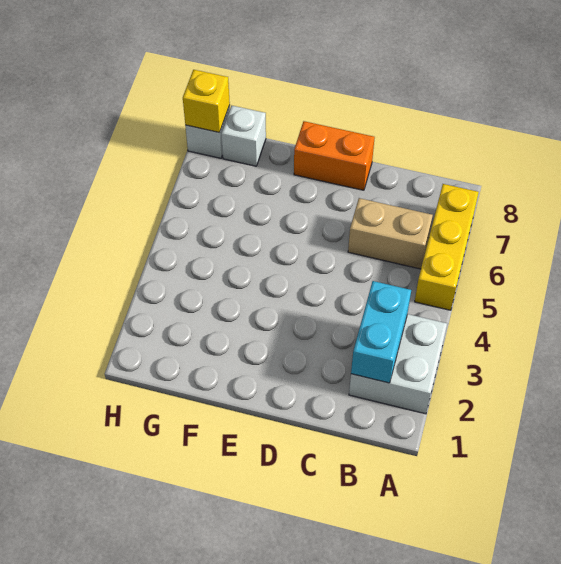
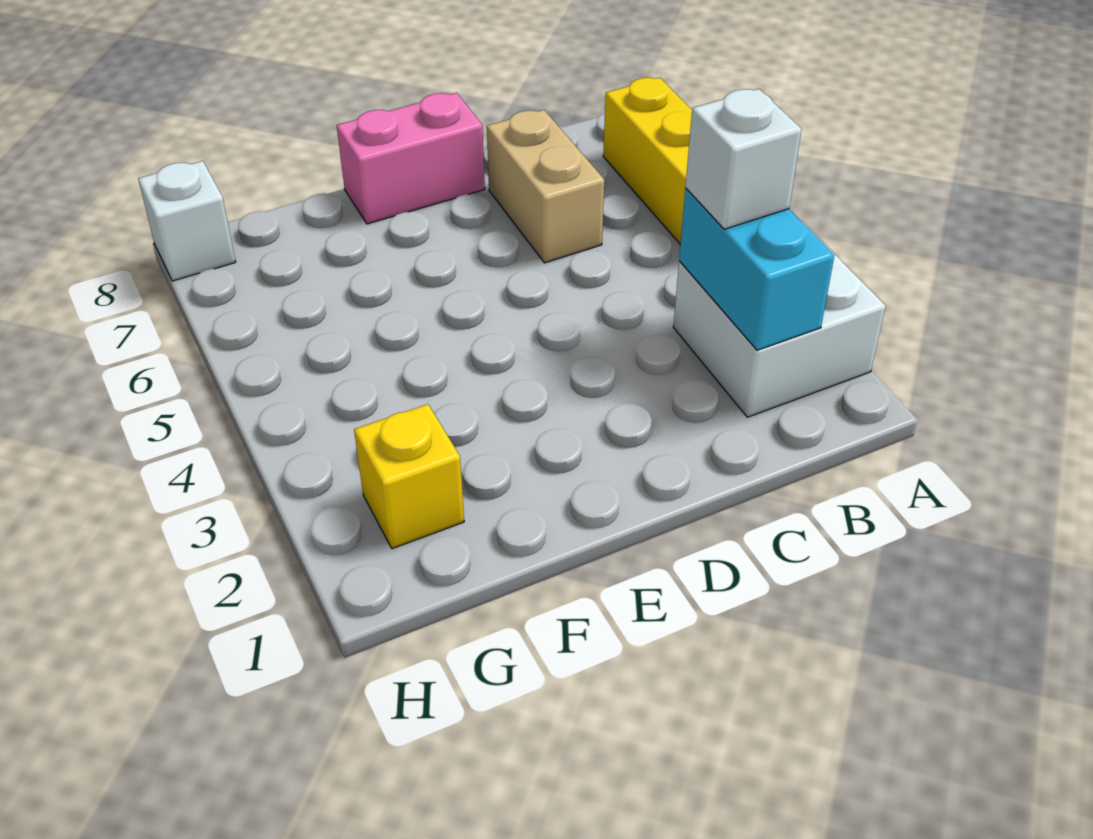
tan brick B6:C6 level 1 -> tan brick C6:C7 level 1
orange brick D8:E8 level 1 -> pink brick D8:E8 level 1
white brick G8 level 1 -> white brick B3 level 3
yellow brick H8 level 2 -> yellow brick G2 level 1

